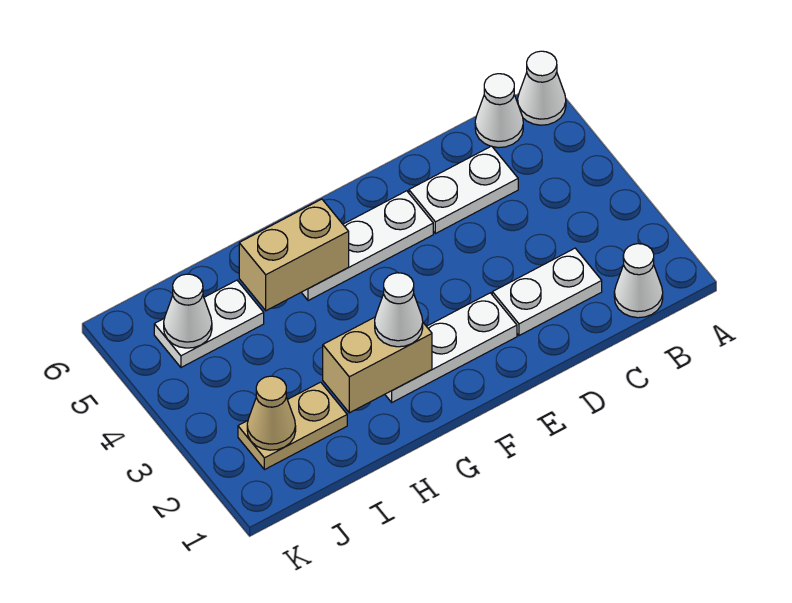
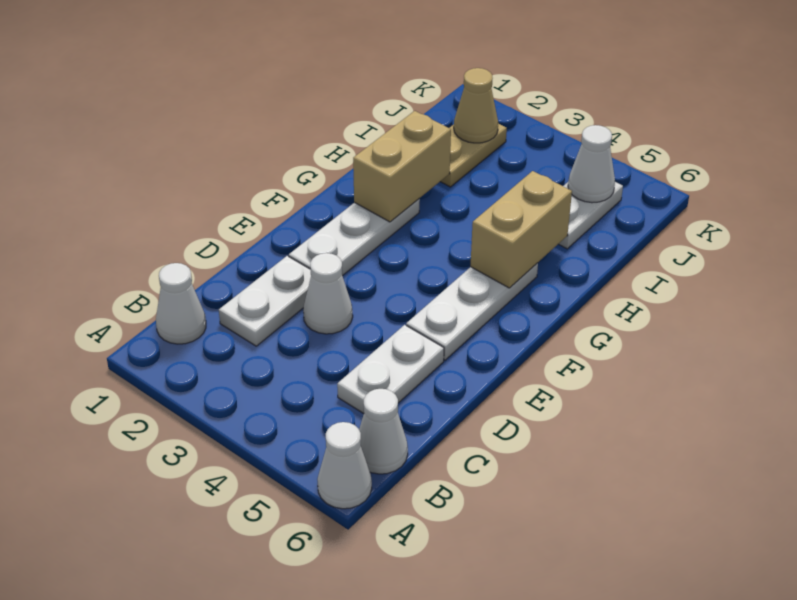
white cone G2 level 3 -> white cone D3 level 1

